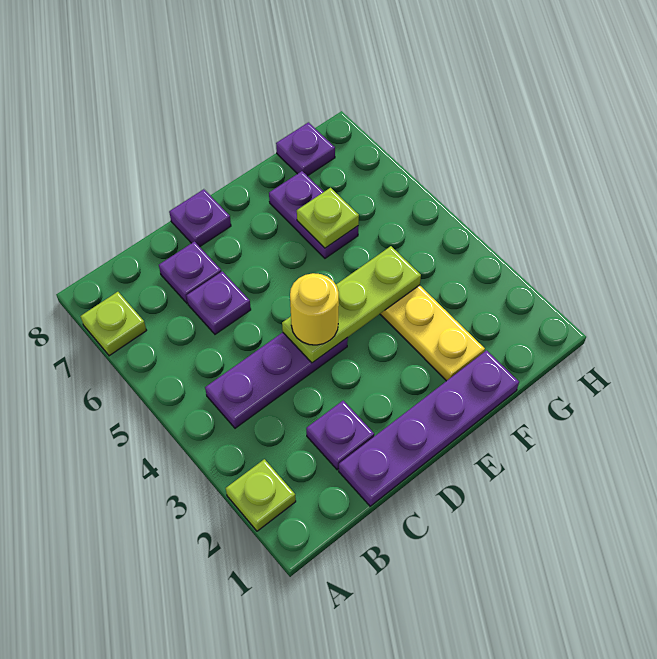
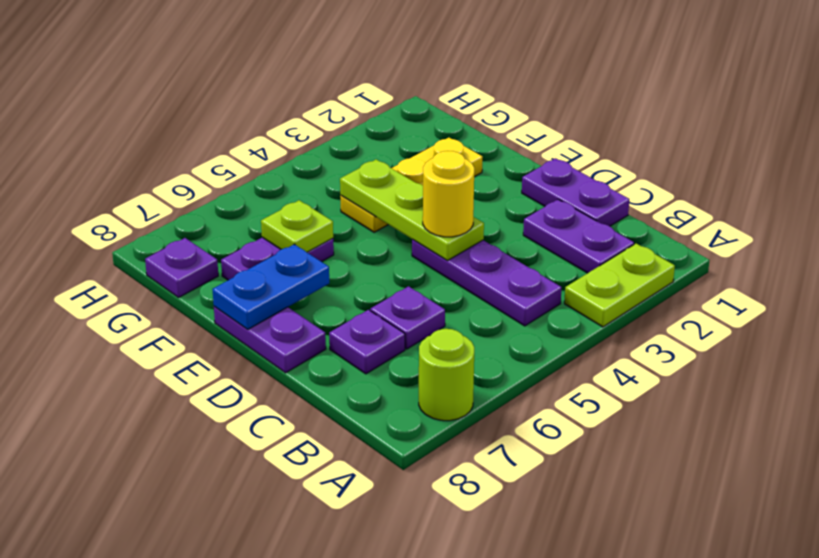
lime plate A2 level 1 -> lime plate A2:A3 level 1
lime plate A7 level 1 -> lime round brick A7 level 1
purple plate C1:F1 level 1 -> purple plate C1:D1 level 1
purple plate C2 level 1 -> purple plate B2:C2 level 1
purple plate D8 level 1 -> purple plate D8:E8 level 1
none -> blue plate E7:E8 level 2

